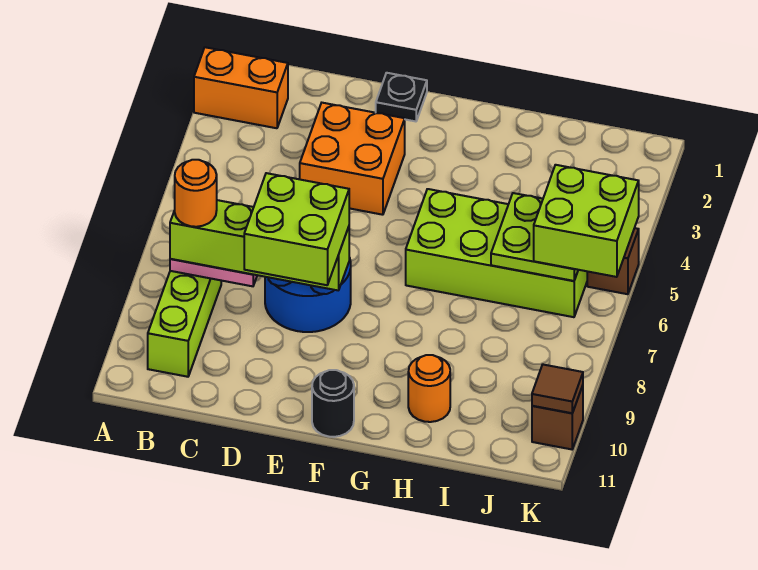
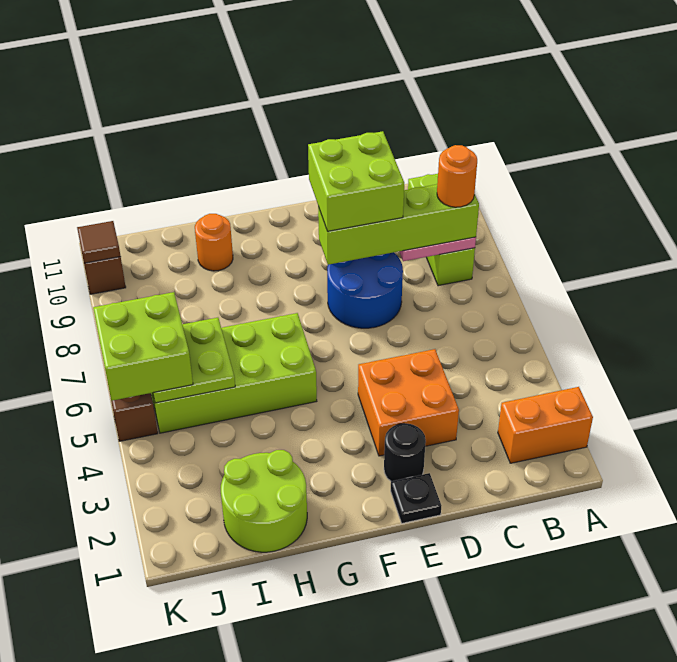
black round brick F11 level 1 -> black round brick E2 level 1
none -> lime round brick H1:I2 level 1

